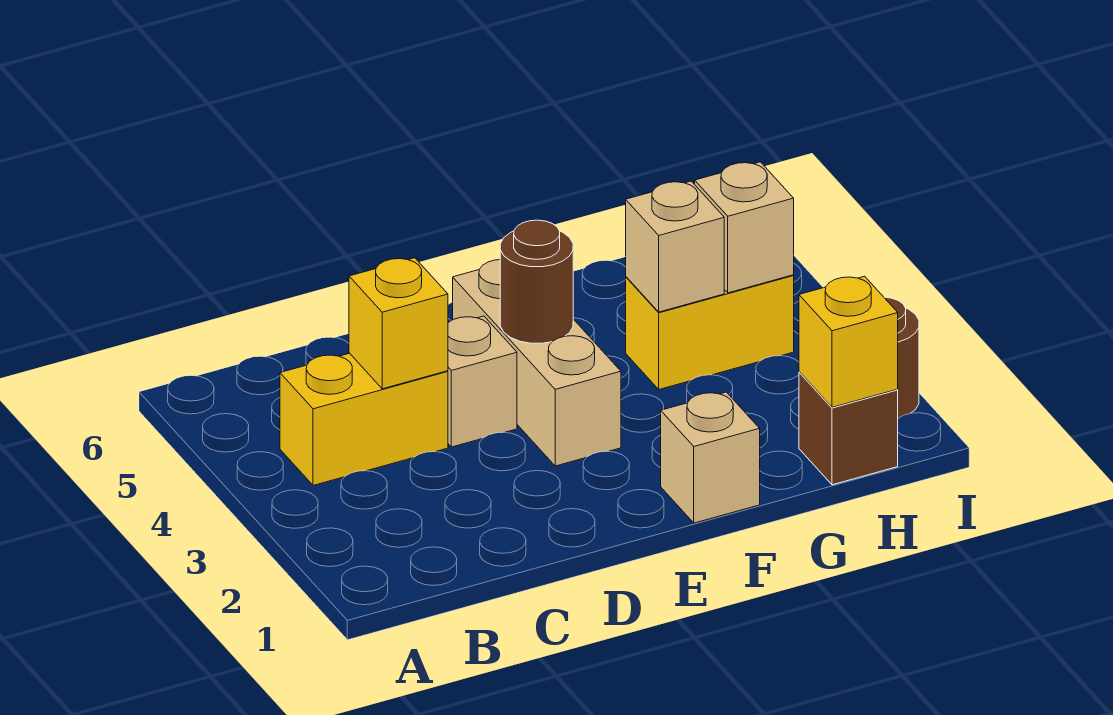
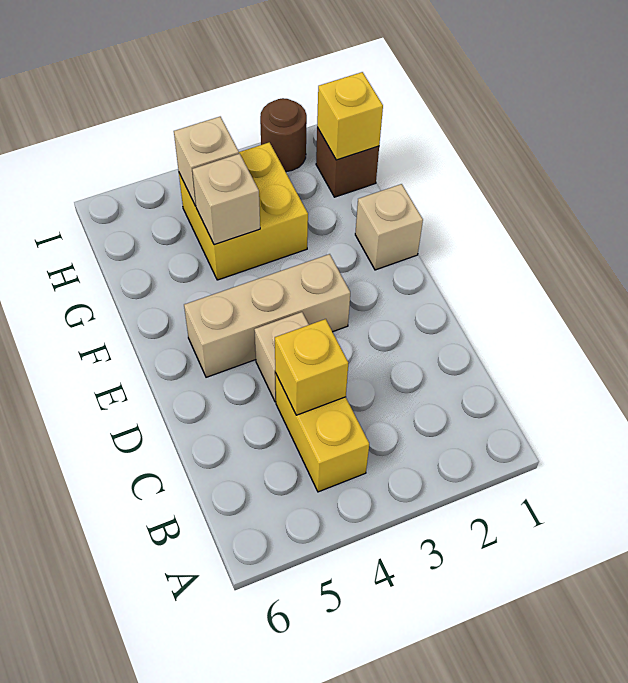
brown round brick E4 level 2 -> none
yellow brick G4:H4 level 1 -> yellow brick G3:H4 level 1

